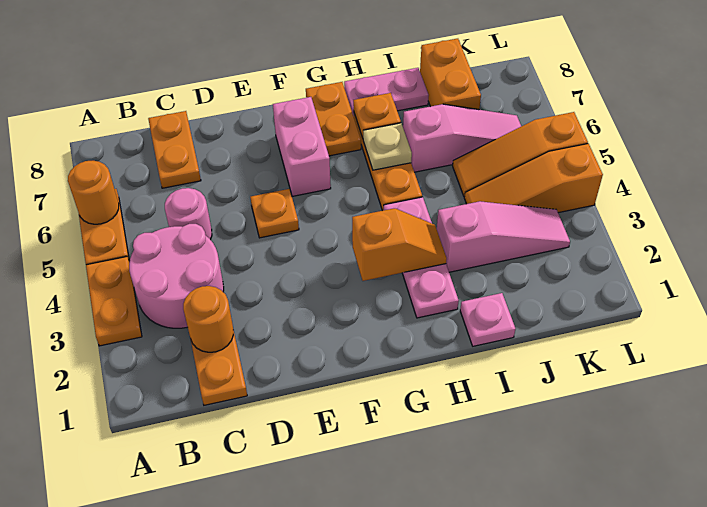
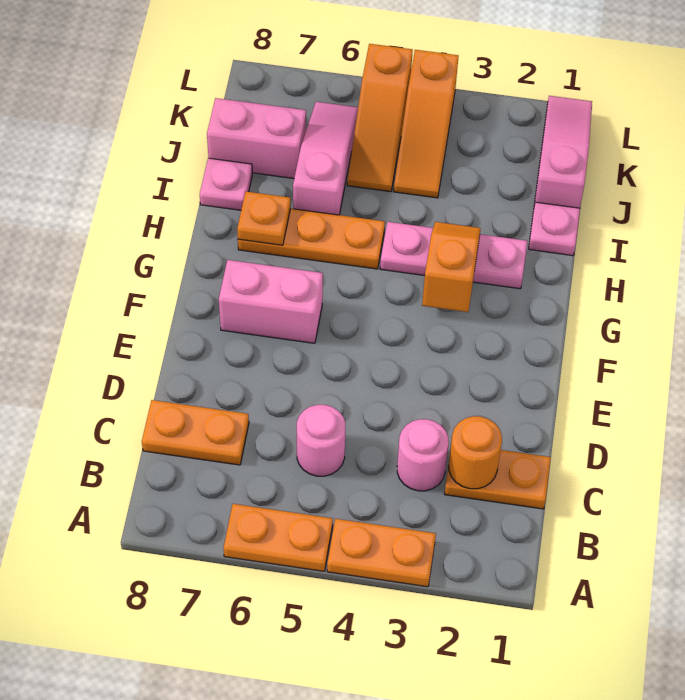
orange round brick A6 level 2 -> none
pink round brick B3:C4 level 1 -> pink round brick C3 level 1
orange plate E5 level 1 -> none
orange plate G7:G8 level 1 -> none
tan plate H6 level 2 -> none
pink plate H8:I8 level 1 -> pink plate I8 level 1
pink slope I3:K3 level 1 top I -> pink slope J1:L1 level 1 top J
orange brick J7:J8 level 1 -> pink brick J7:J8 level 1

